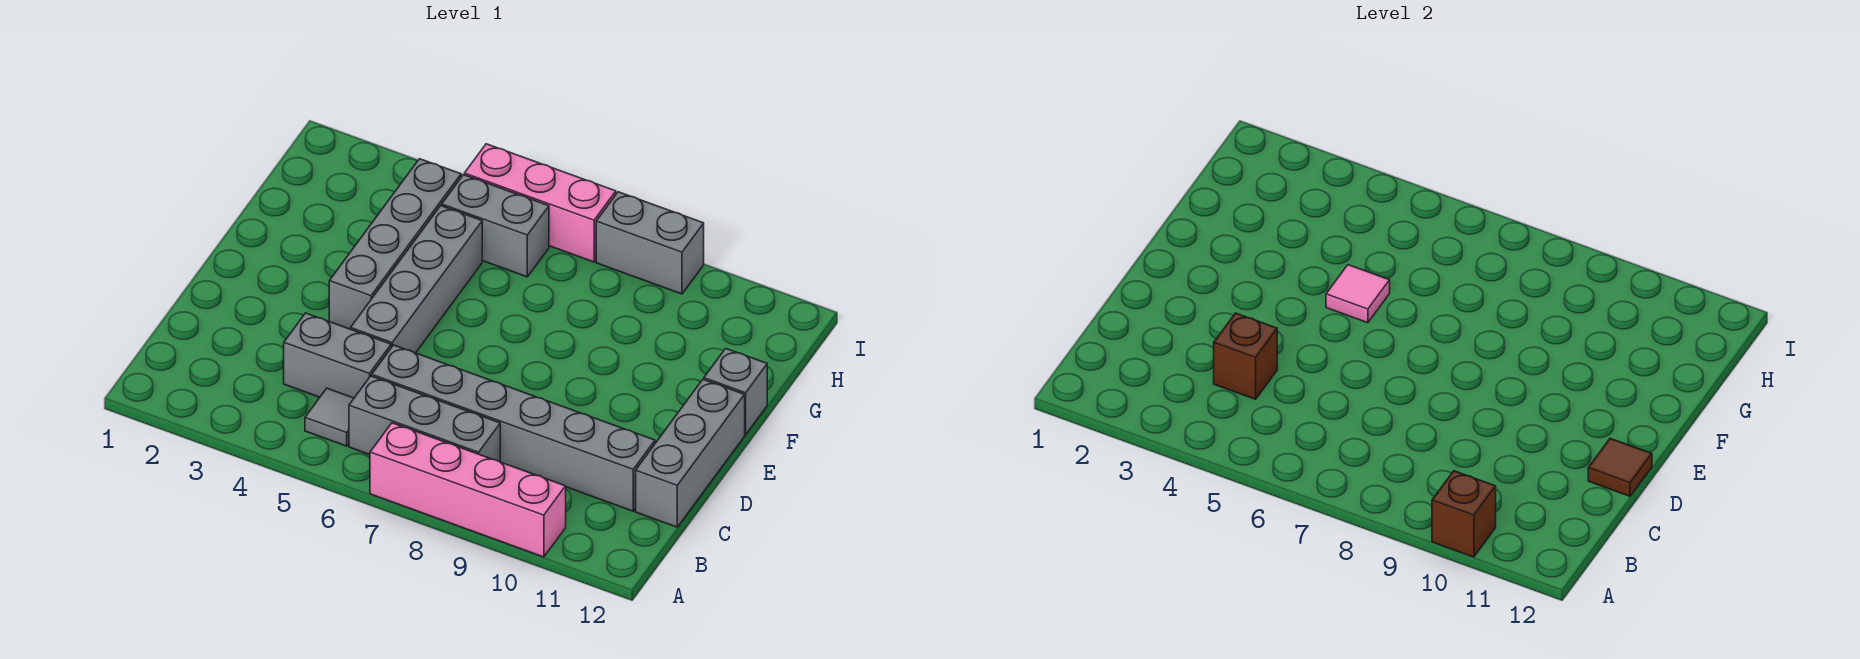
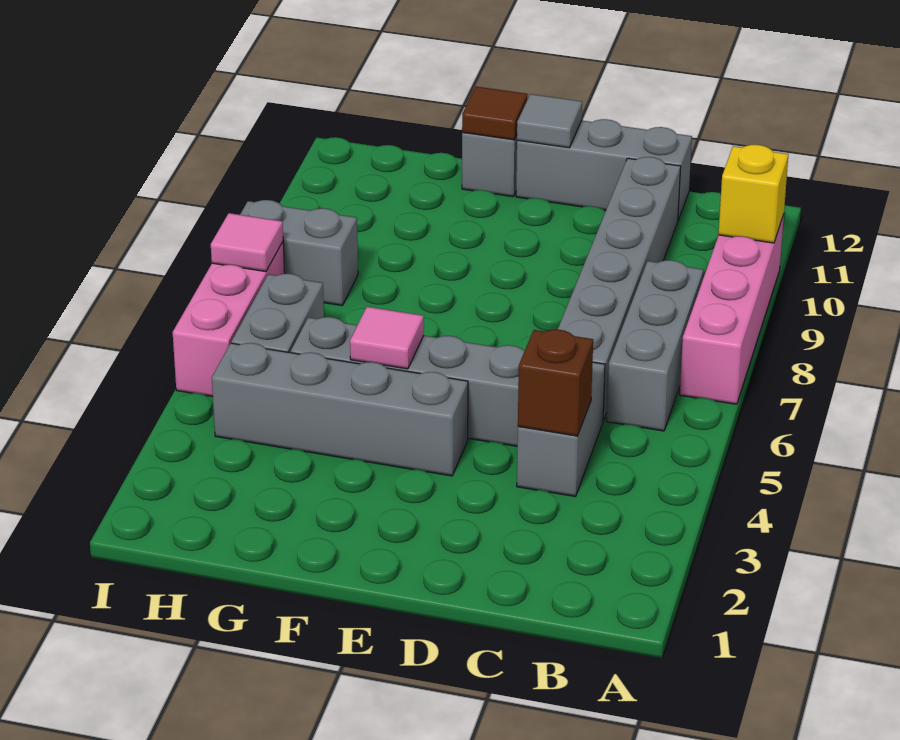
brown brick A10 level 2 -> yellow brick A10 level 2
grey tile B5 level 1 -> grey tile E12 level 2
brown tile D12 level 2 -> brown tile F12 level 2
none -> pink tile I7 level 2
grey brick I8:I9 level 1 -> grey brick H8:I8 level 1

